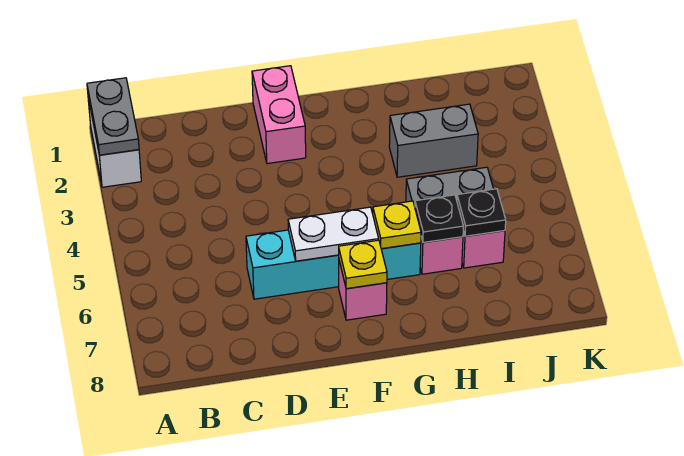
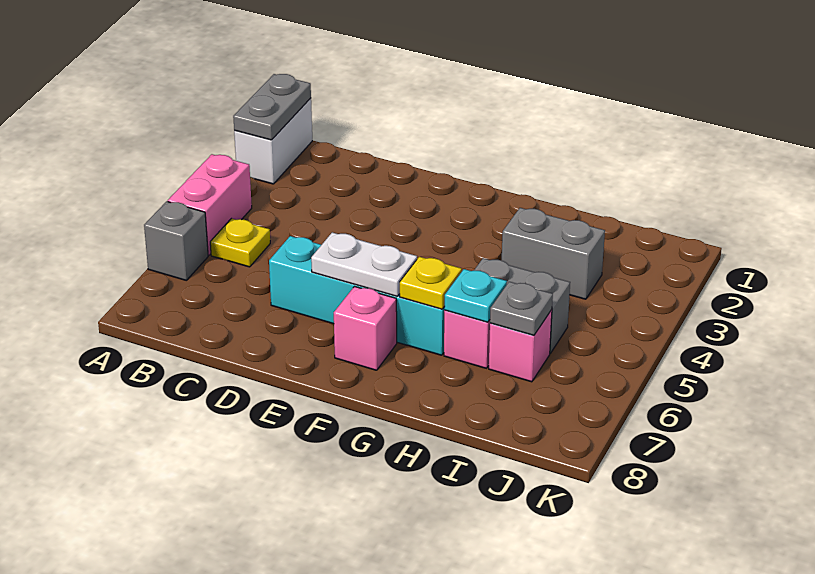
none -> grey brick A6 level 1
pink brick E1:E2 level 1 -> pink brick A4:A5 level 1
yellow plate F7 level 2 -> yellow plate B5 level 1
black plate H6 level 2 -> cyan plate H6 level 2
black plate I6 level 2 -> grey plate I6 level 2

